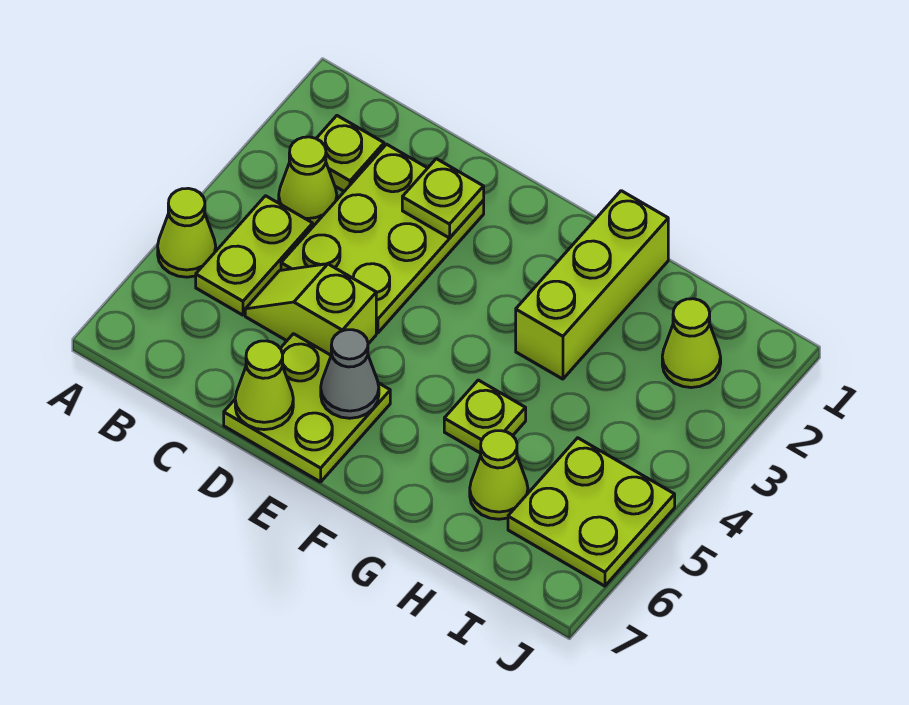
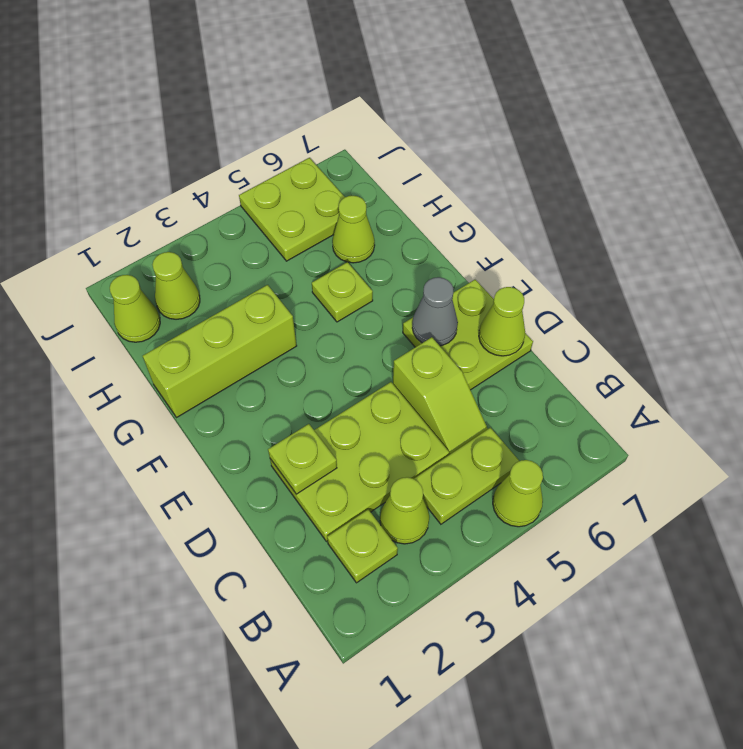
none -> lime cone I1 level 1

